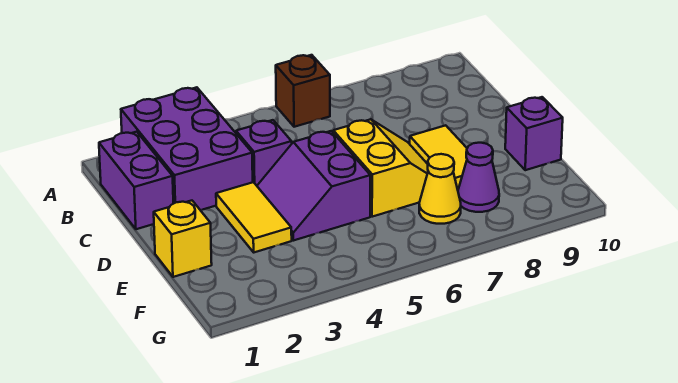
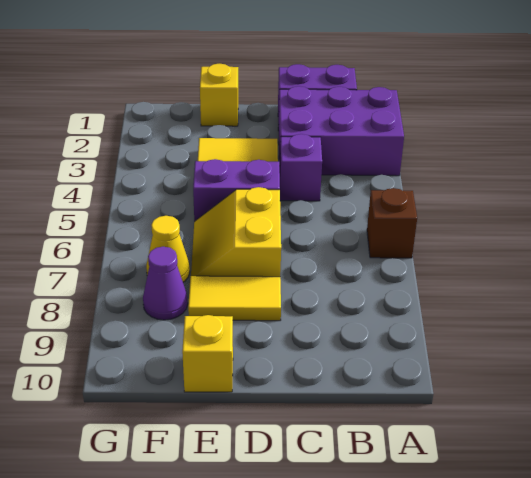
yellow slope D6:E7 level 1 top 6 -> yellow slope D6:E7 level 1 top D
purple brick E10 level 1 -> yellow brick E10 level 1

